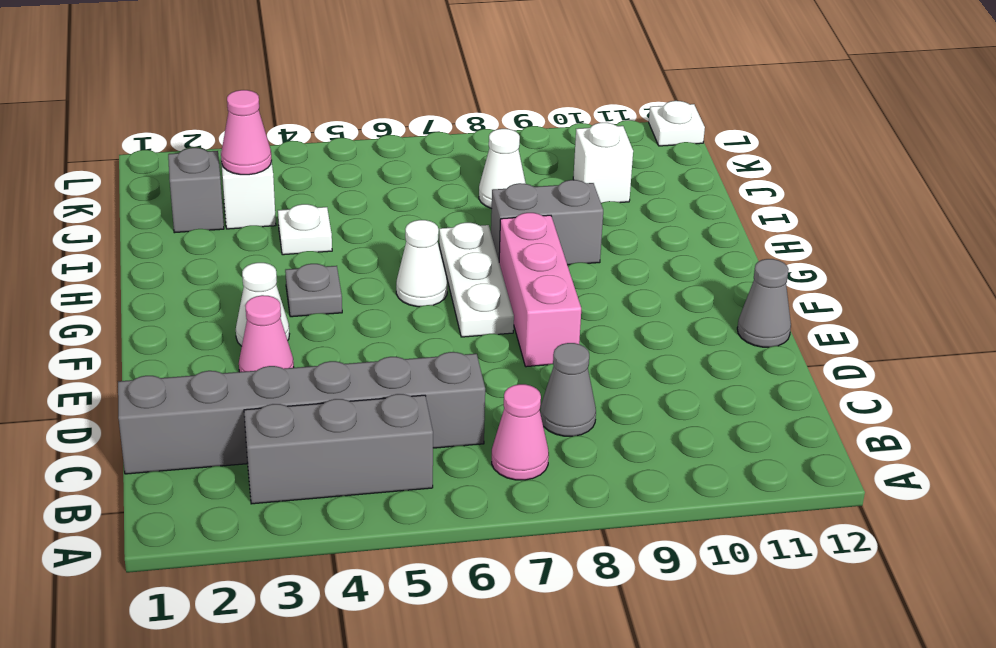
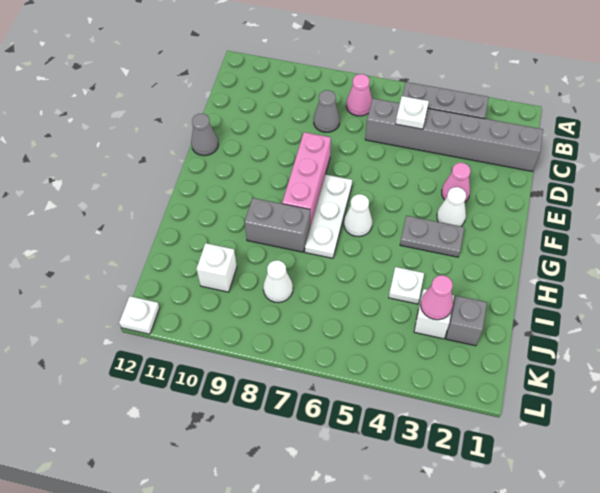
none -> white plate C5 level 2
grey plate G4 level 1 -> grey plate G3:G4 level 1

